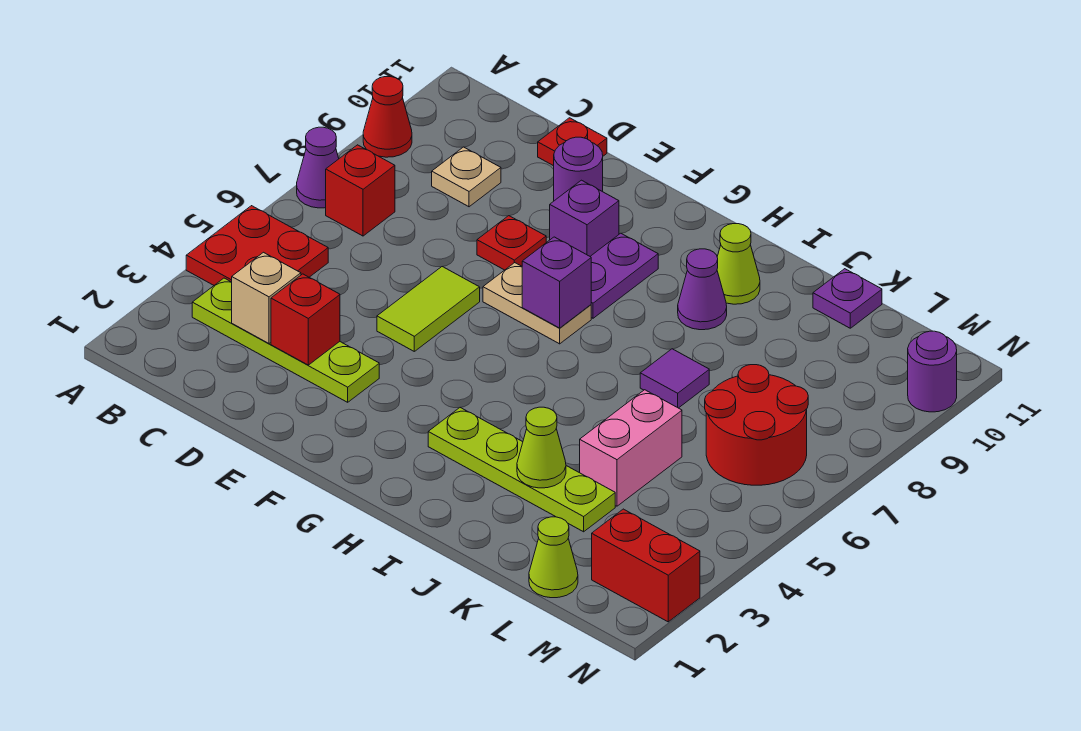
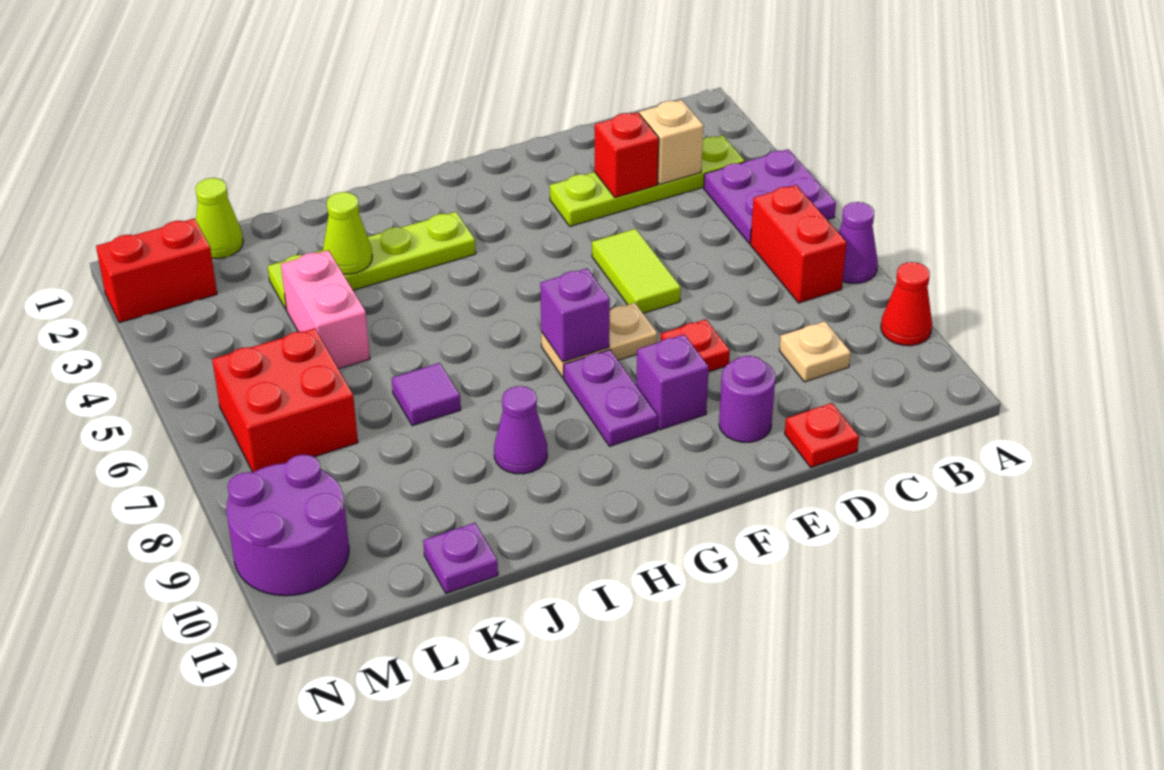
red plate A4:B5 level 1 -> purple plate A4:B5 level 1
red brick B7 level 1 -> red brick B6:B7 level 1
lime cone I10 level 1 -> none
red round brick L6:M7 level 1 -> red brick L6:M7 level 1
purple round brick N10 level 1 -> purple round brick M9:N10 level 1

